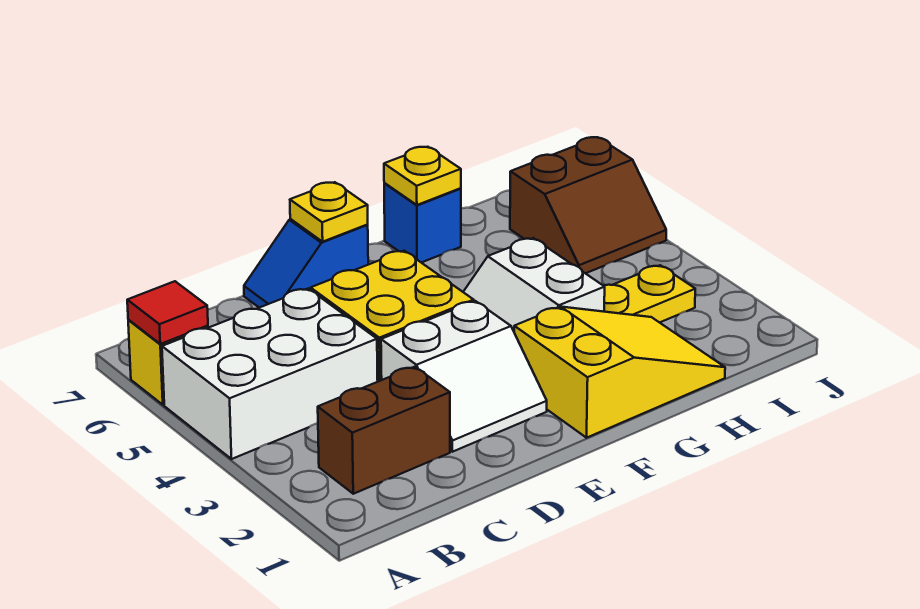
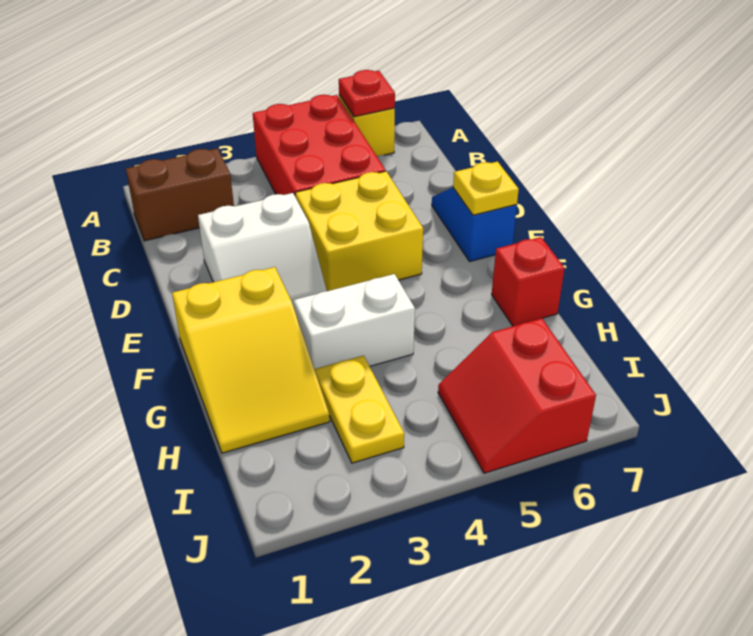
white brick A4:C5 level 1 -> red brick A4:C5 level 1
red tile A6 level 2 -> red plate A6 level 2
brown brick B2:C2 level 1 -> brown brick B1:B2 level 1
white slope D2:E3 level 1 top 3 -> white slope D2:E3 level 1 top D
blue brick G7 level 1 -> red brick G7 level 1
yellow plate G7 level 2 -> none
brown slope I5:J6 level 1 top 6 -> red slope I5:J6 level 1 top 6

